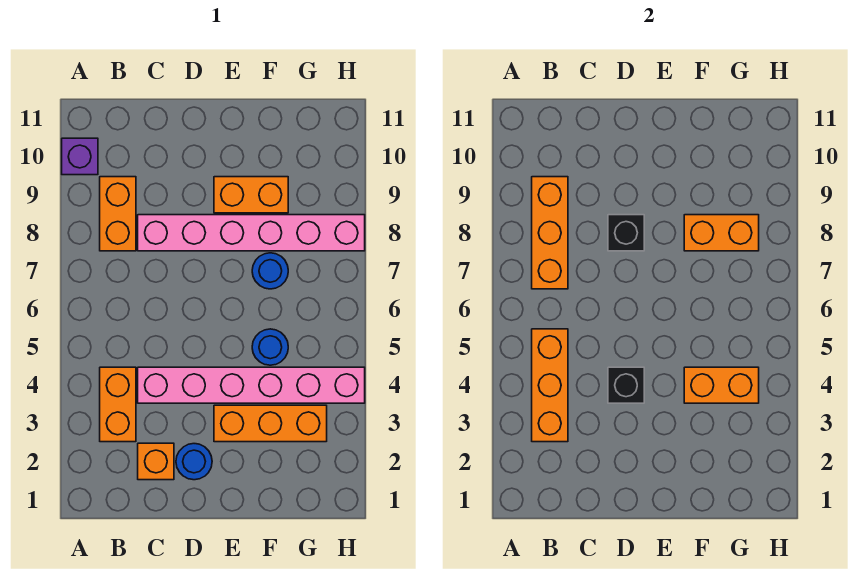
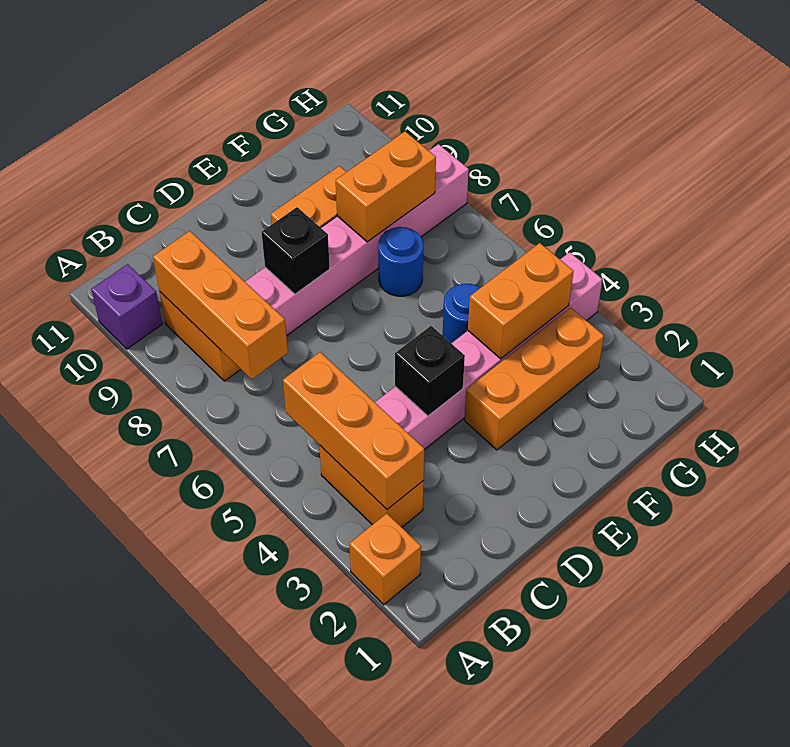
orange brick C2 level 1 -> orange brick A2 level 1
blue round brick D2 level 1 -> none

